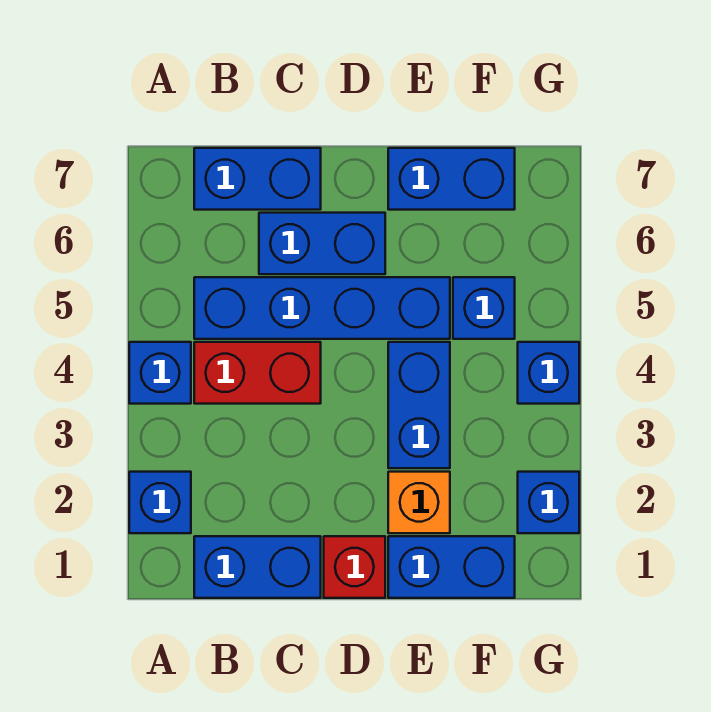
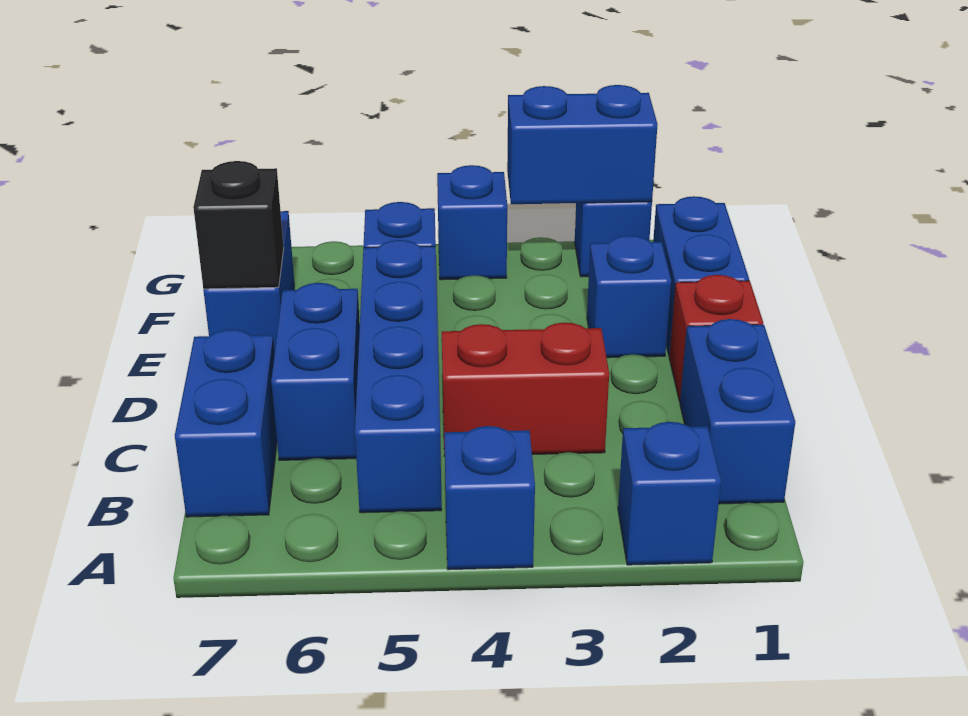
red brick B4:C4 level 1 -> red brick C3:C4 level 1
orange brick E2 level 1 -> blue brick E2 level 1
blue brick E3:E4 level 1 -> blue brick G2:G3 level 2
none -> black brick E7 level 2

